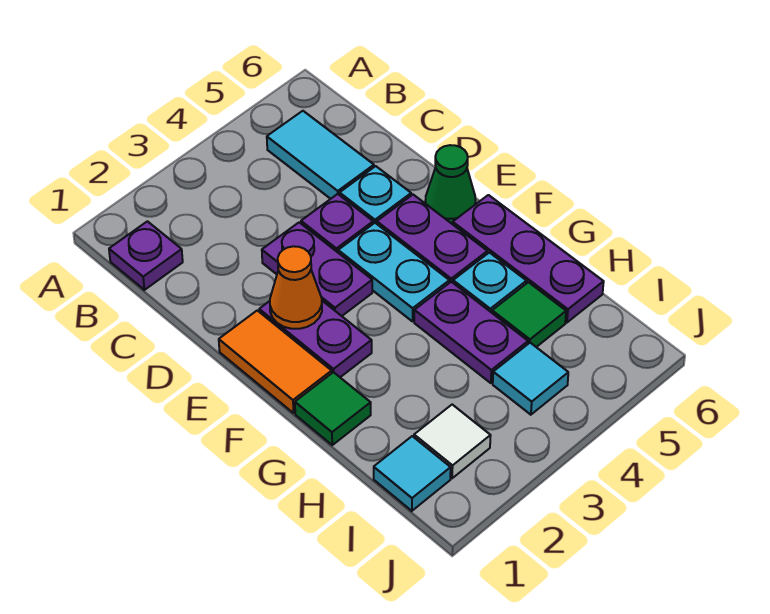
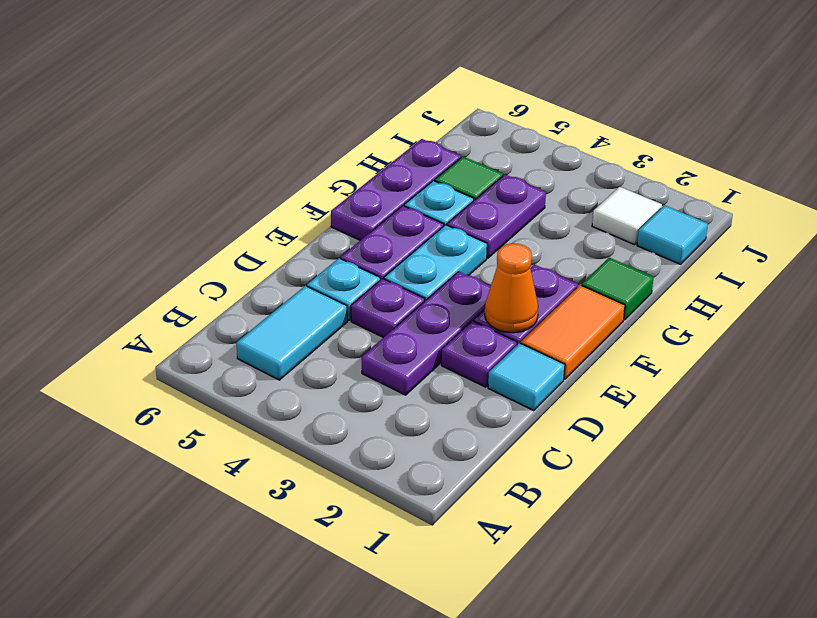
purple plate B1 level 1 -> purple plate D2 level 1
purple plate D3:E3 level 1 -> purple plate C3:E3 level 1
green cone E6 level 1 -> none
cyan tile I4 level 1 -> cyan tile D1 level 1

